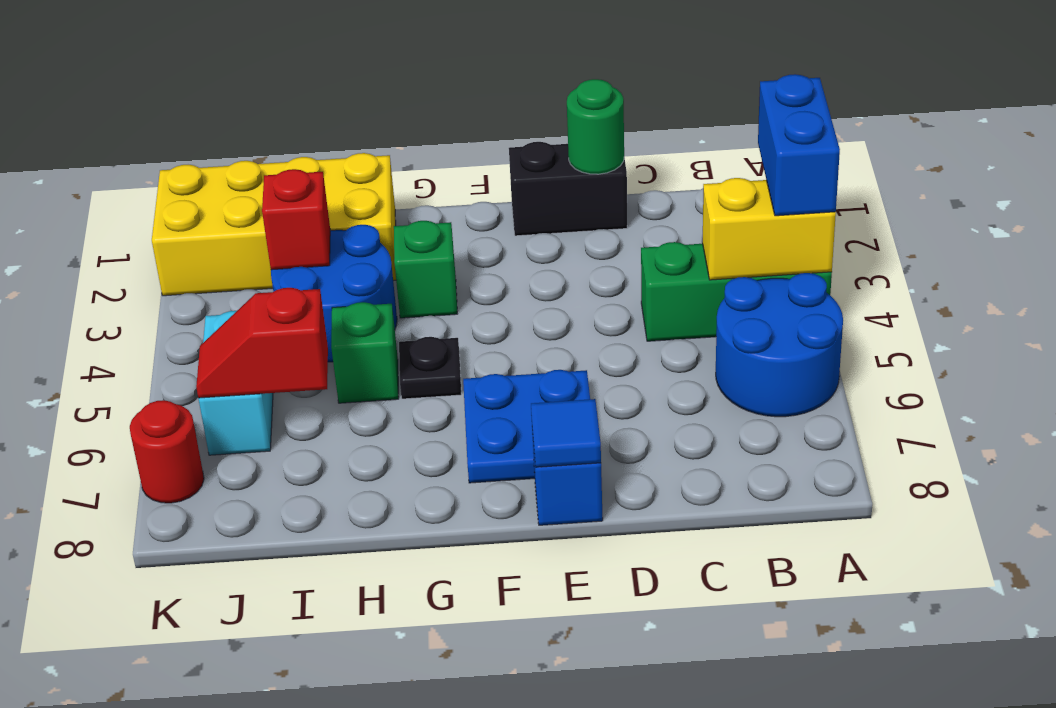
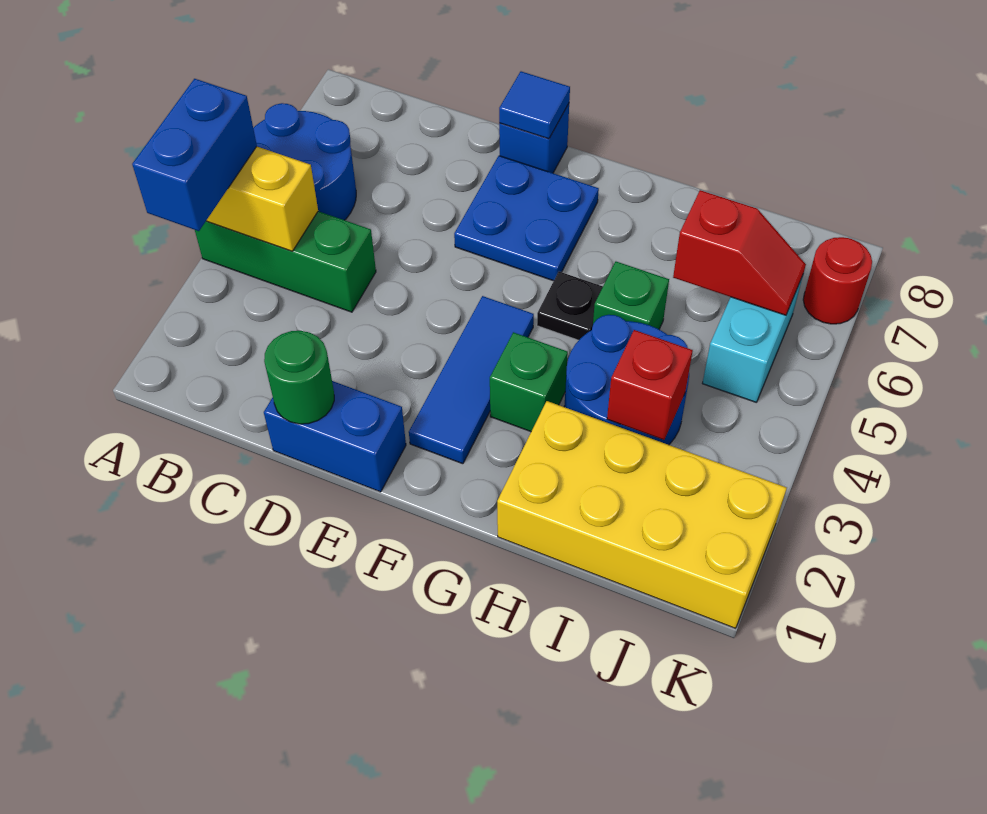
black brick D1:E1 level 1 -> blue brick D1:E1 level 1
none -> blue tile F2:F4 level 1

